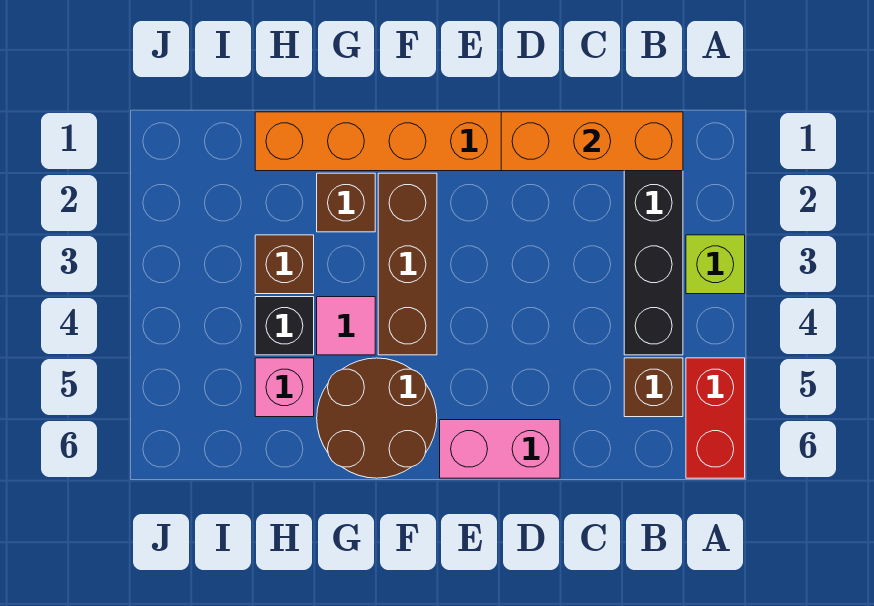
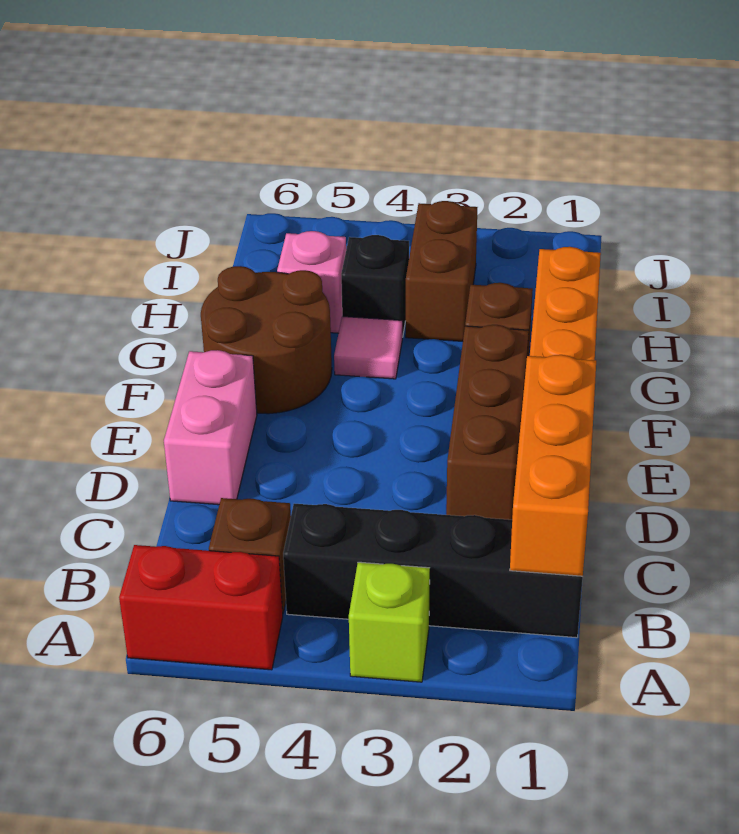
brown brick F2:F4 level 1 -> brown brick D2:F2 level 1
brown brick H3 level 1 -> brown brick H3:I3 level 1

